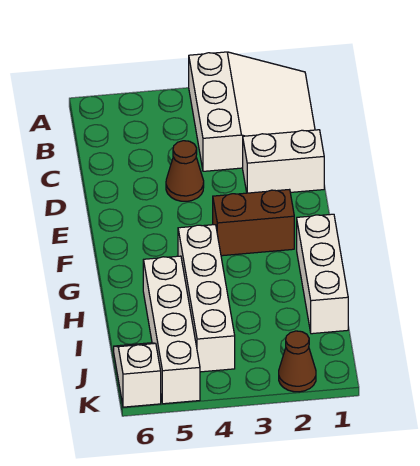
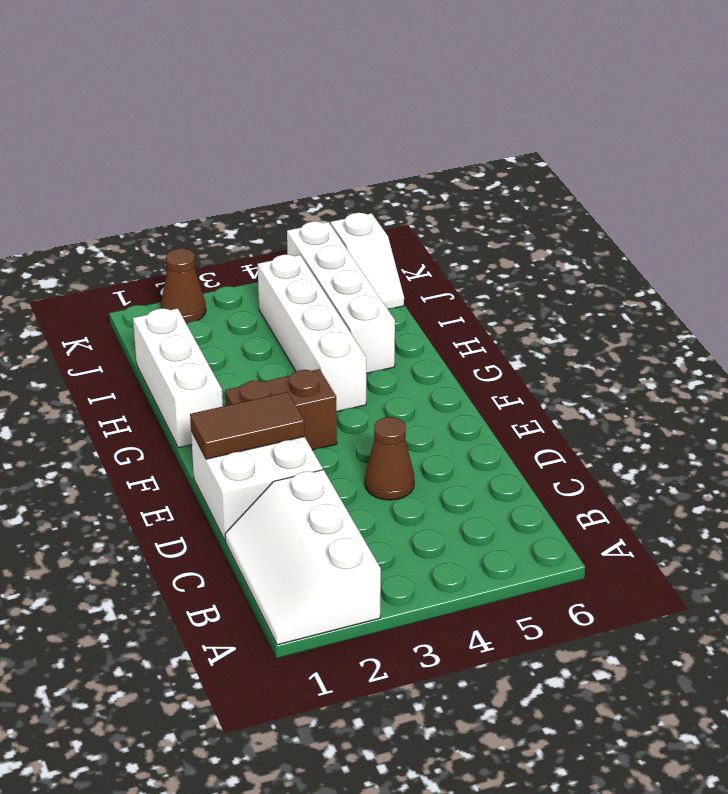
white slope A1:C3 level 1 top 3 -> white slope A1:C2 level 1 top 2
white brick D1:D2 level 1 -> white brick D1:E2 level 1
none -> brown tile E1:E2 level 2

